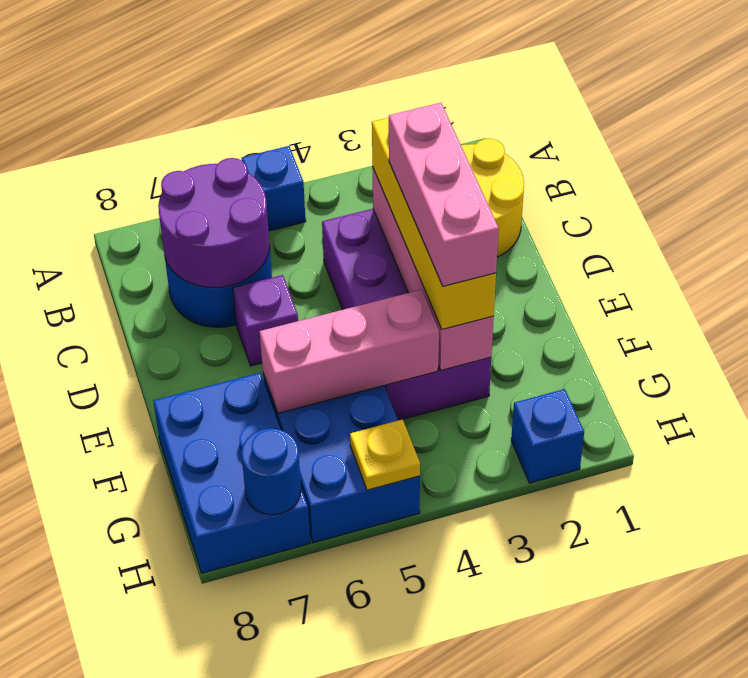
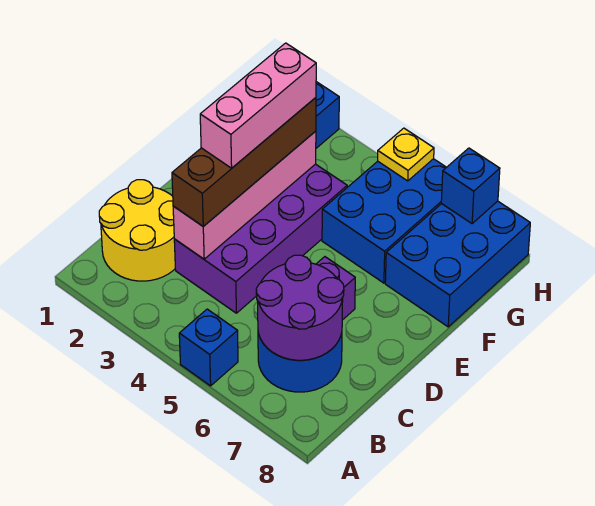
yellow brick C3:F3 level 3 -> brown brick C3:F3 level 3
pink brick F4:F6 level 2 -> none
blue round brick H7 level 2 -> blue brick H7 level 2

